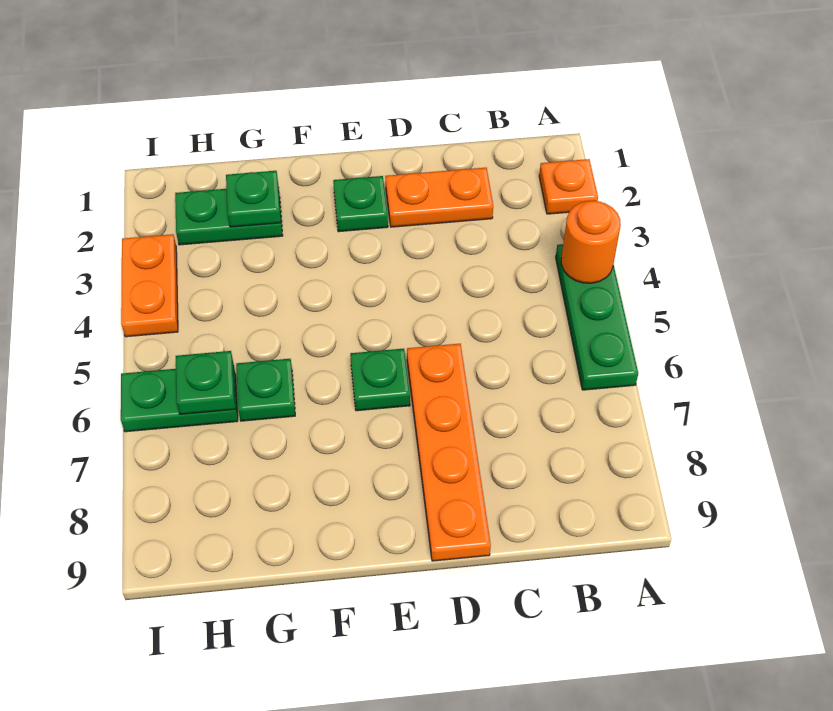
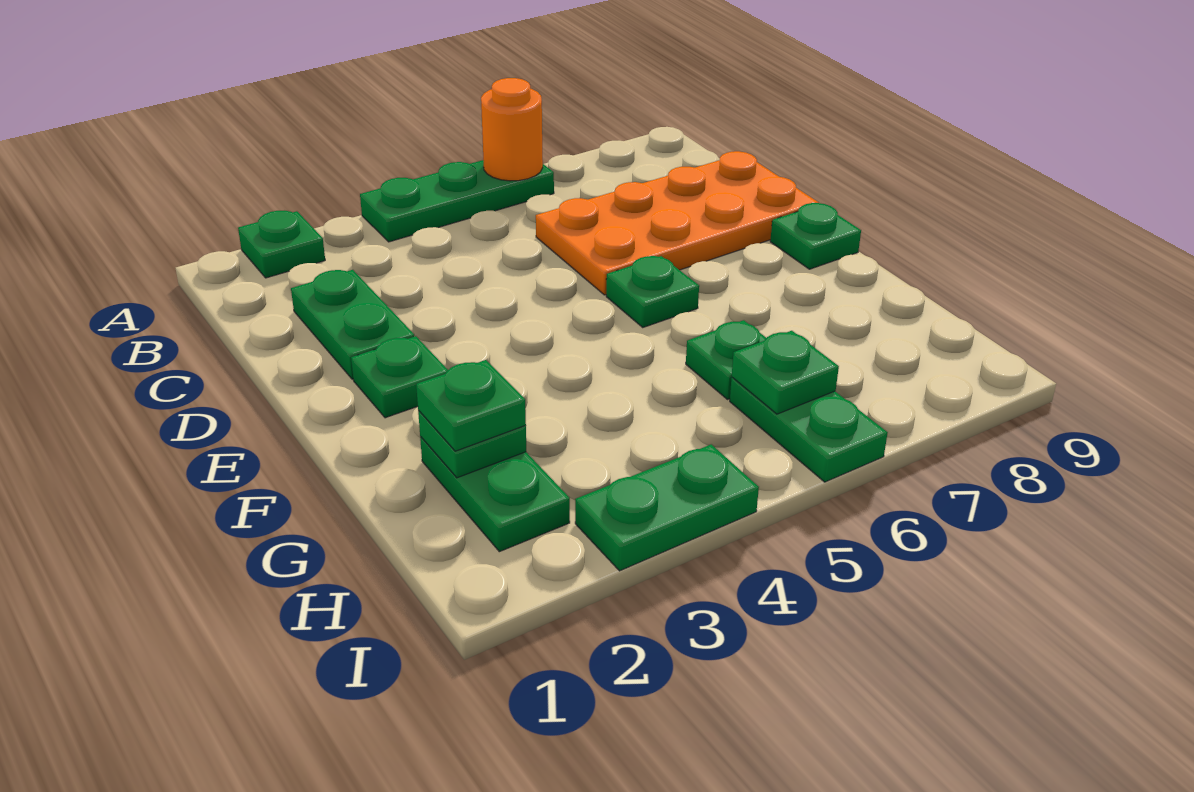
orange plate A2 level 1 -> green plate A2 level 1
orange round brick A4 level 2 -> orange round brick A6 level 2
orange plate C2:D2 level 1 -> green plate C2:D2 level 1
orange plate D6:D9 level 1 -> orange plate C6:D9 level 1
none -> green plate E9 level 1
none -> green plate G2 level 3
orange plate I3:I4 level 1 -> green plate I3:I4 level 1

